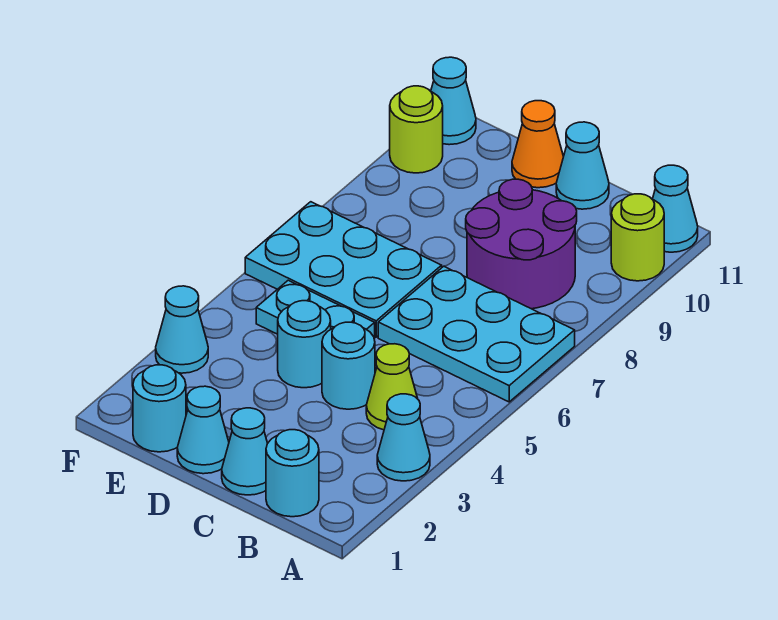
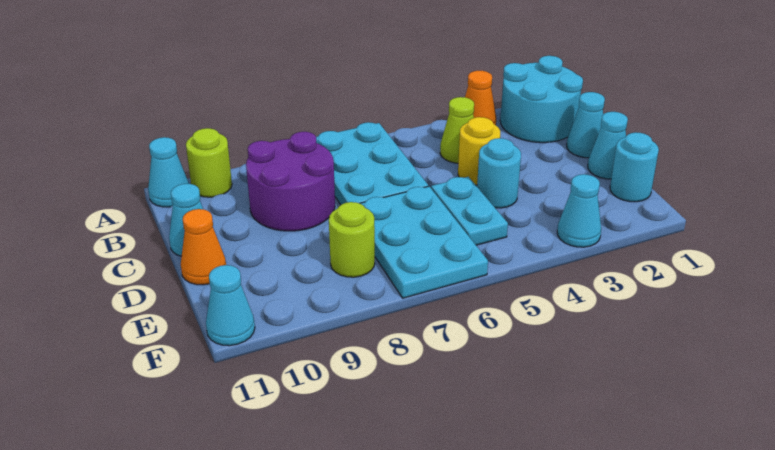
cyan cone A3 level 1 -> orange cone A3 level 1
cyan round brick B1 level 1 -> cyan round brick A1:B2 level 1
cyan round brick C4 level 1 -> yellow round brick C4 level 1
lime round brick F10 level 1 -> lime round brick E8 level 1

